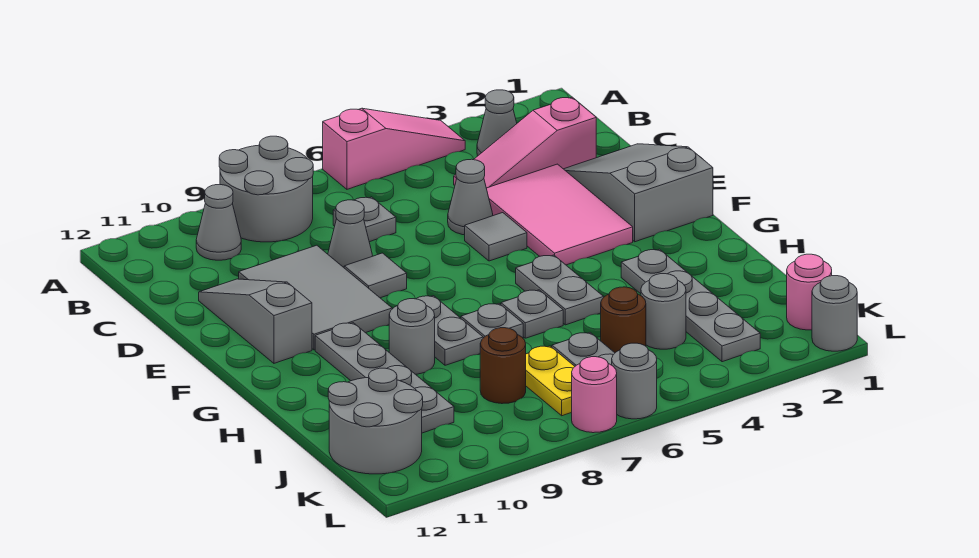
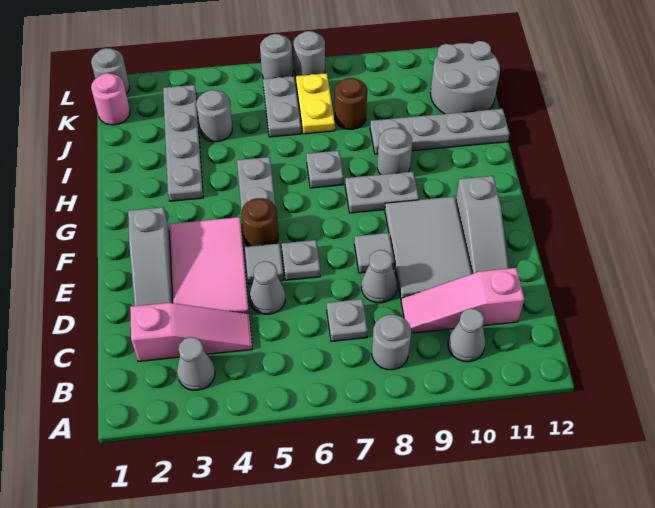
pink slope A4:A6 level 1 top 6 -> pink slope C9:C11 level 1 top 11
grey round brick A8:B9 level 1 -> grey round brick B8 level 1
grey slope D1:F2 level 1 top F -> grey slope D2:F2 level 1 top F
grey plate G8:H8 level 1 -> grey plate G8:G9 level 1
grey plate G10:J10 level 1 -> grey plate I9:I12 level 1
grey plate H6 level 1 -> grey plate E6 level 1
brown round brick J5 level 1 -> brown round brick F5 level 1
pink round brick L7 level 1 -> grey round brick L7 level 1

